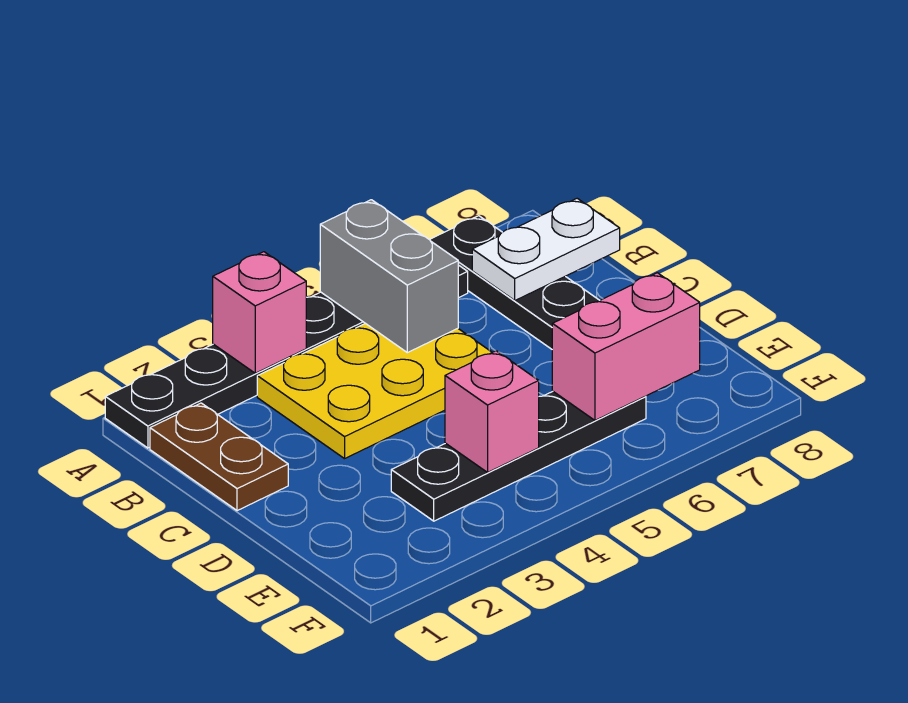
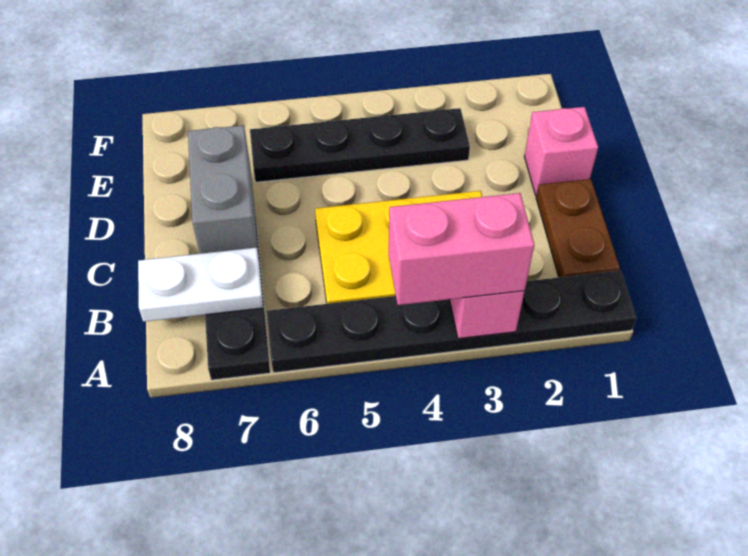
grey brick A5:B5 level 2 -> grey brick C7:D7 level 2
pink brick E4 level 2 -> pink brick D1 level 1
pink brick E6:E7 level 2 -> pink brick A3:A4 level 3

